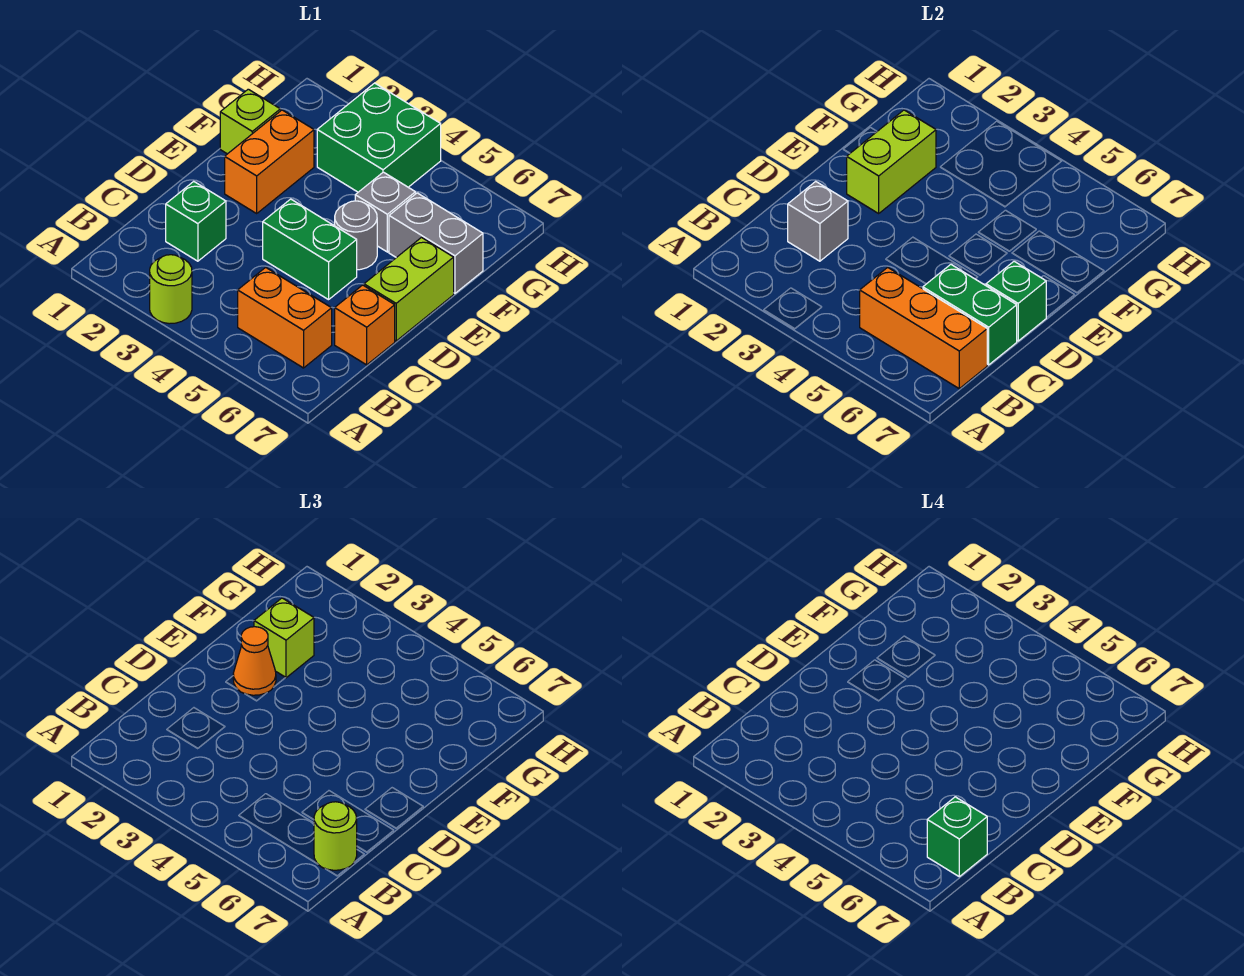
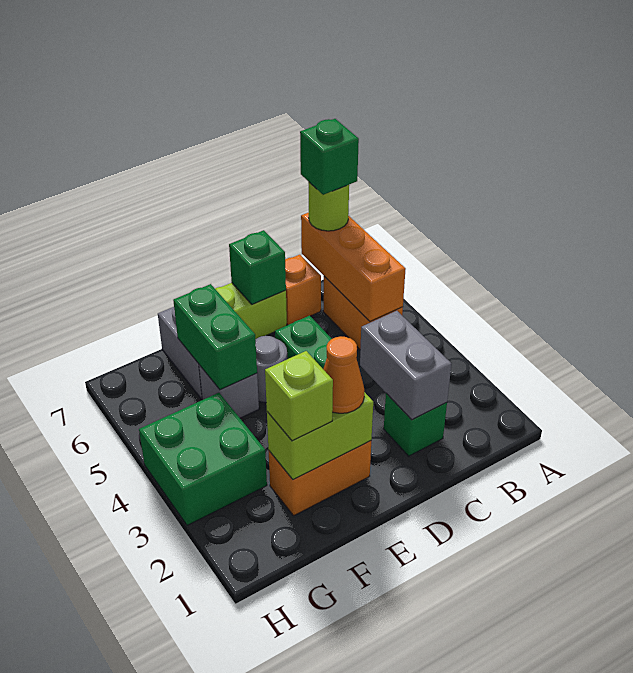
lime round brick A3 level 1 -> none
grey brick C2 level 2 -> grey brick C2:C3 level 2
green brick C6:C7 level 2 -> green brick F5:F6 level 2
lime brick F1 level 1 -> none

